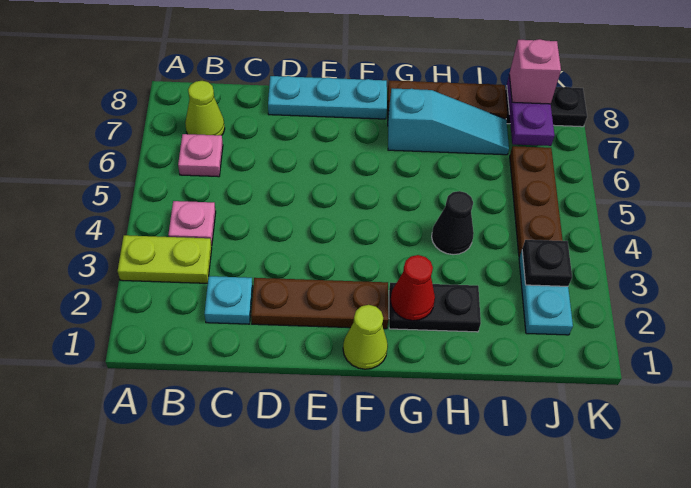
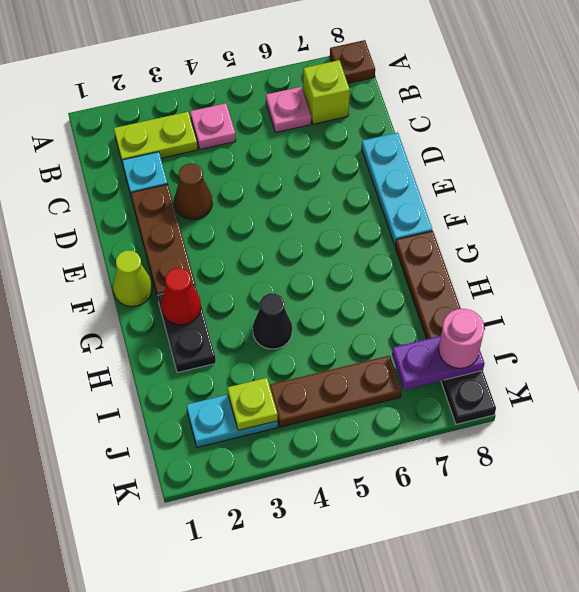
lime plate A3:B3 level 1 -> lime plate B2:B3 level 1
none -> brown plate A8 level 1
lime cone B7 level 1 -> lime brick B7 level 1
none -> brown cone D3 level 1
cyan slope G7:I7 level 1 top G -> none
black plate J3 level 2 -> lime plate J3 level 2
pink brick J8 level 3 -> pink round brick J8 level 3

